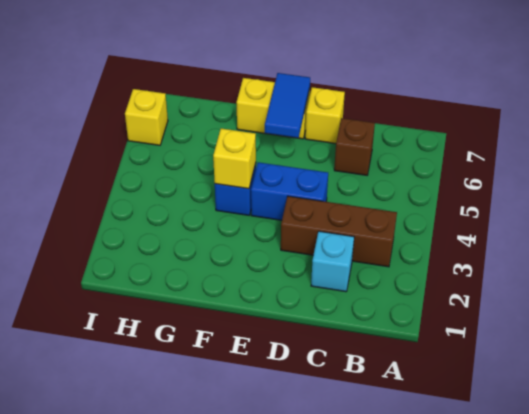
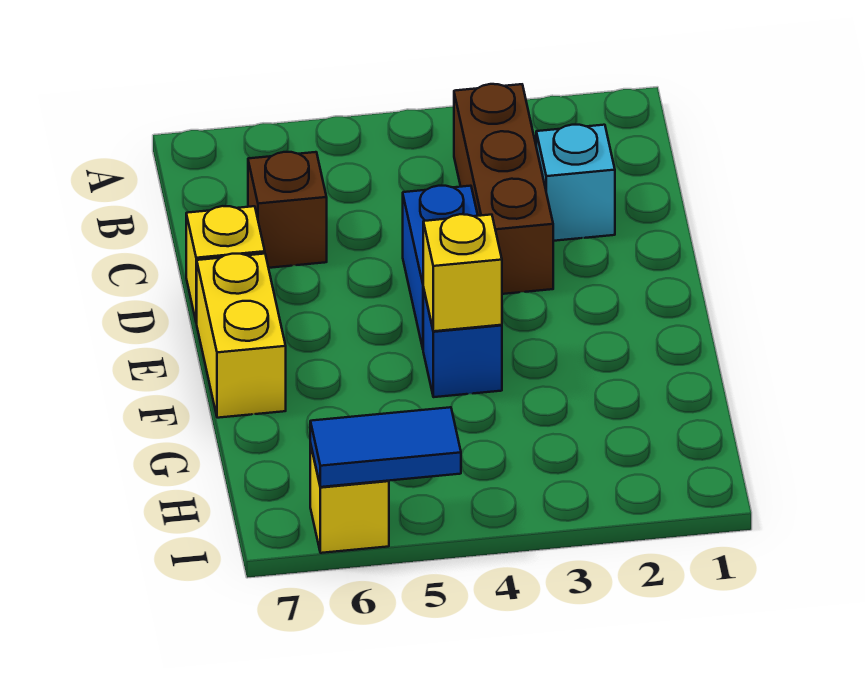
blue tile E6:E7 level 2 -> blue tile I5:I6 level 2

